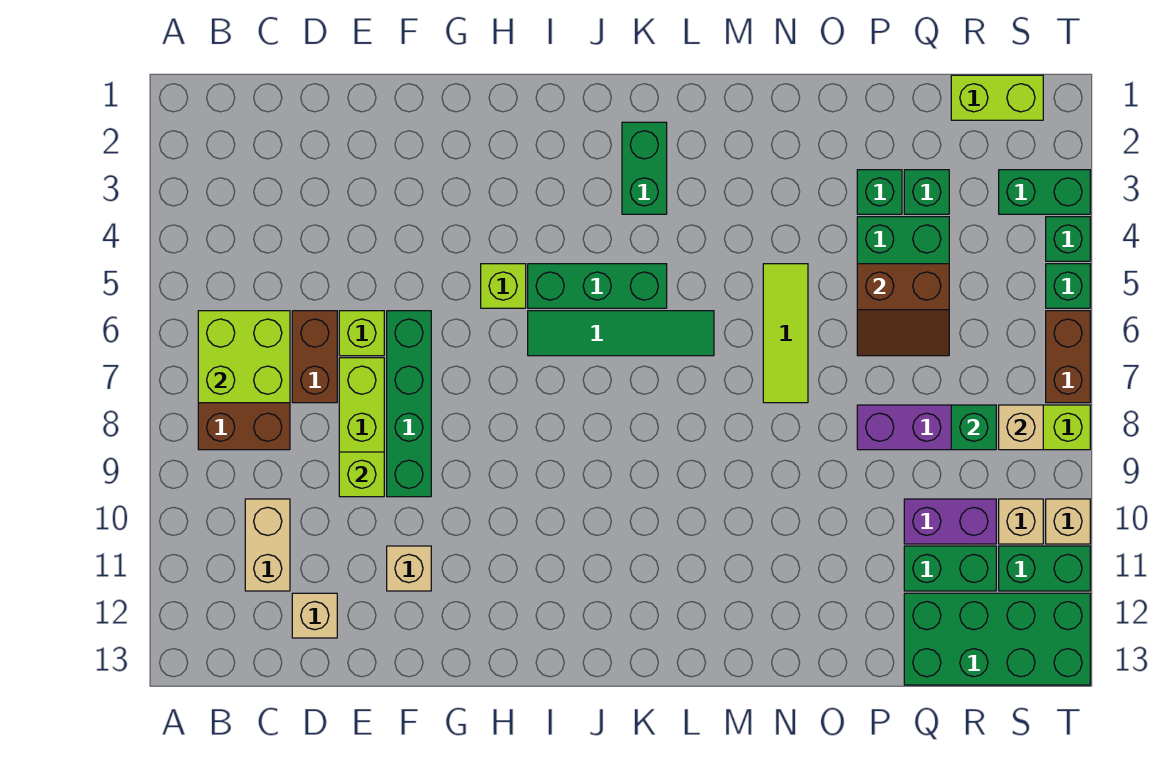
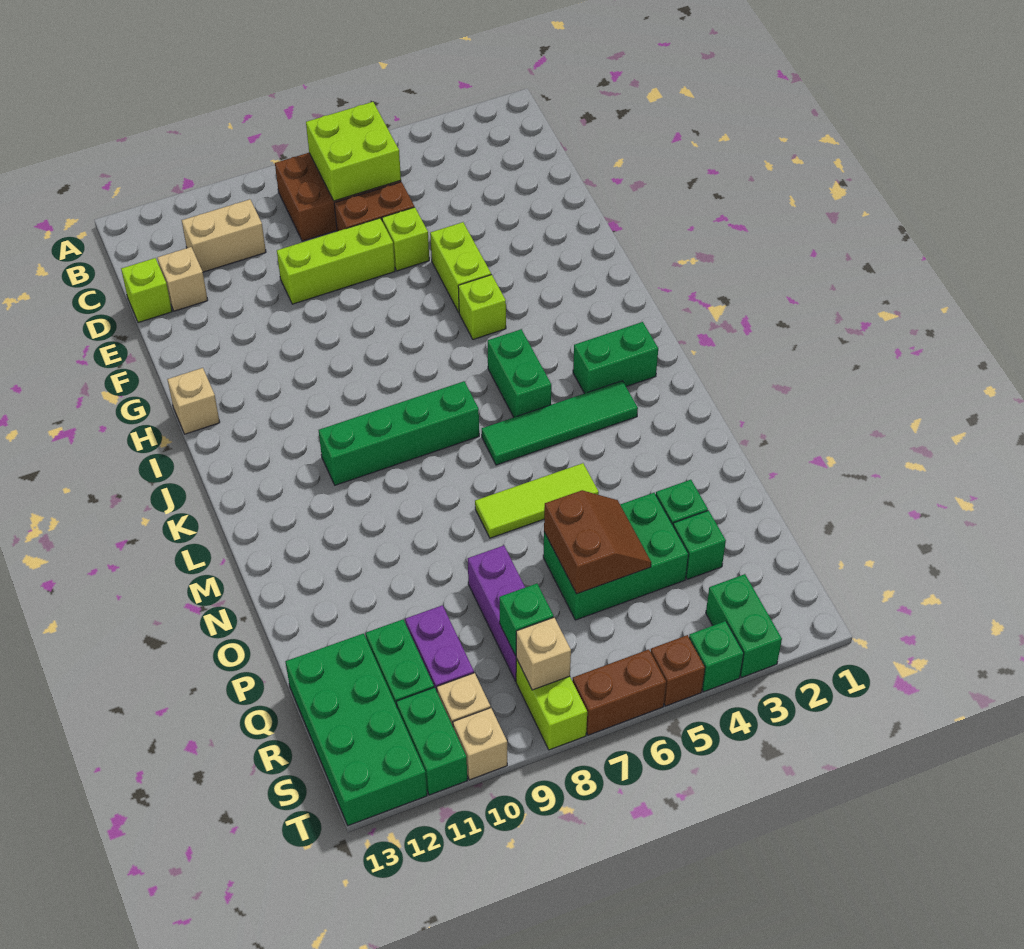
lime brick E9 level 2 -> lime brick D13 level 1
green brick F6:F9 level 1 -> green brick K7:K10 level 1
tan brick F11 level 1 -> tan brick H13 level 1
green brick I5:K5 level 1 -> green brick J5:K5 level 1
green tile I6:L6 level 1 -> green tile L3:L6 level 1
brown slope P5:Q6 level 2 top 5 -> brown slope P5:Q6 level 2 top 6
lime brick R1:S1 level 1 -> lime brick F5:G5 level 1
green brick T5 level 1 -> brown brick T5 level 1

